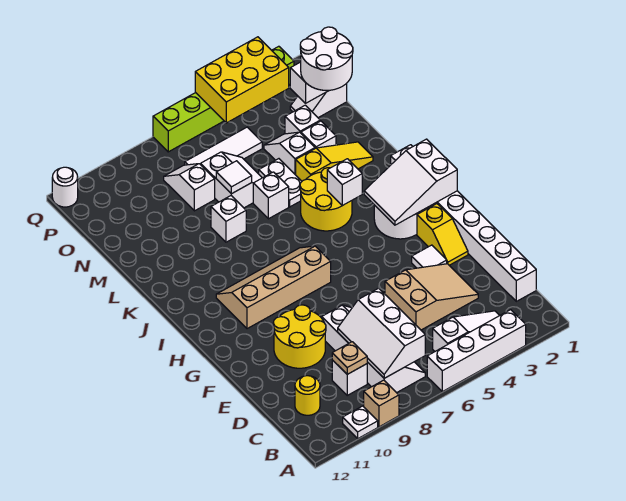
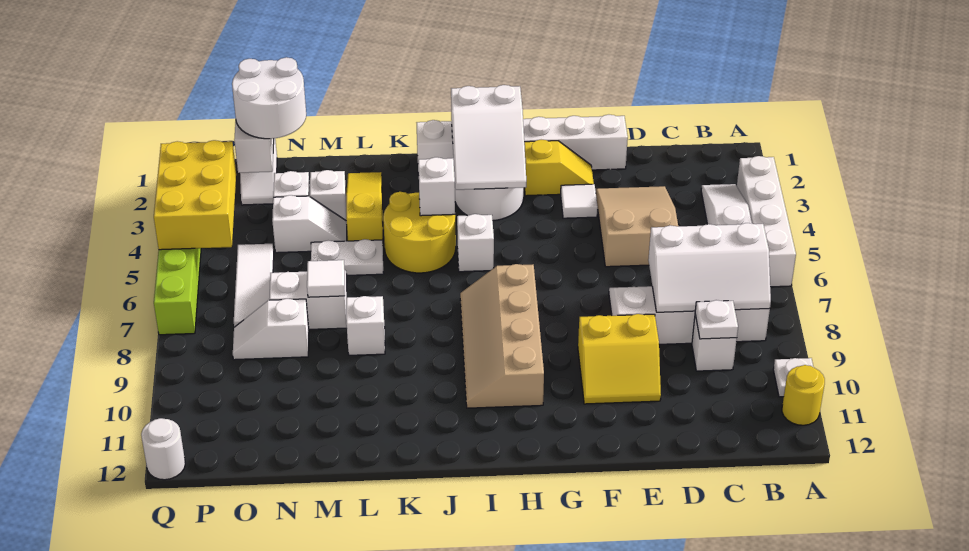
tan brick A9 level 1 -> none
white brick C1:J1 level 1 -> white brick E1:J1 level 1
tan plate C9 level 2 -> white plate C9 level 2
yellow round brick C11 level 1 -> yellow round brick A11 level 1
yellow round brick E9:F10 level 1 -> yellow slope E9:F10 level 1 top 9
white brick L6 level 1 -> white brick I5 level 1
white slope M4:N4 level 1 top M -> white slope M4:N4 level 1 top N

